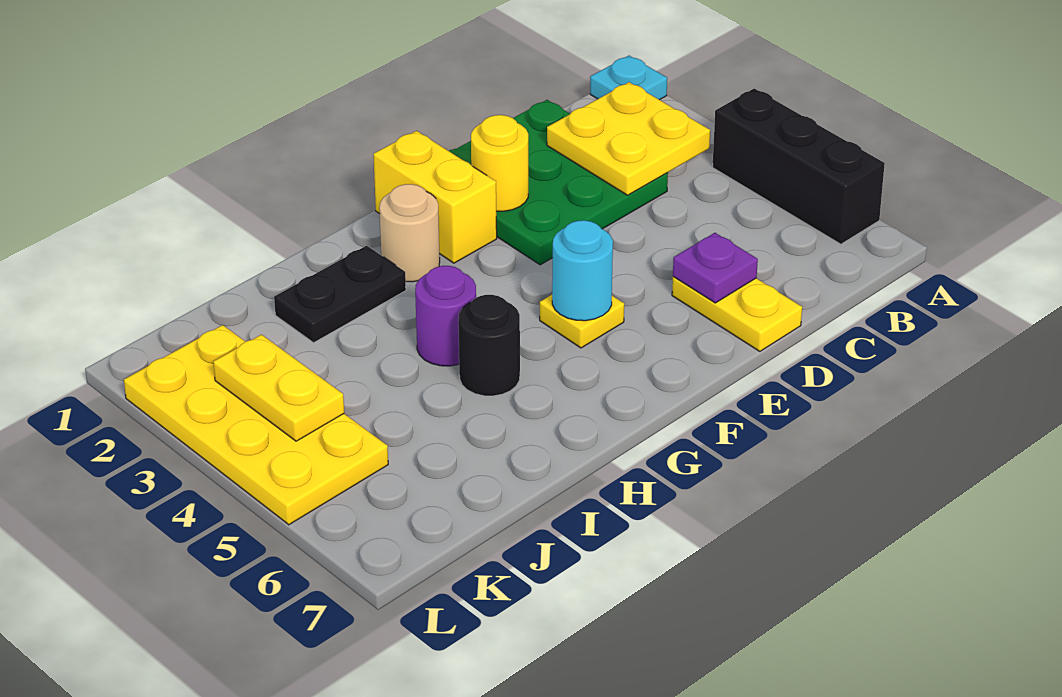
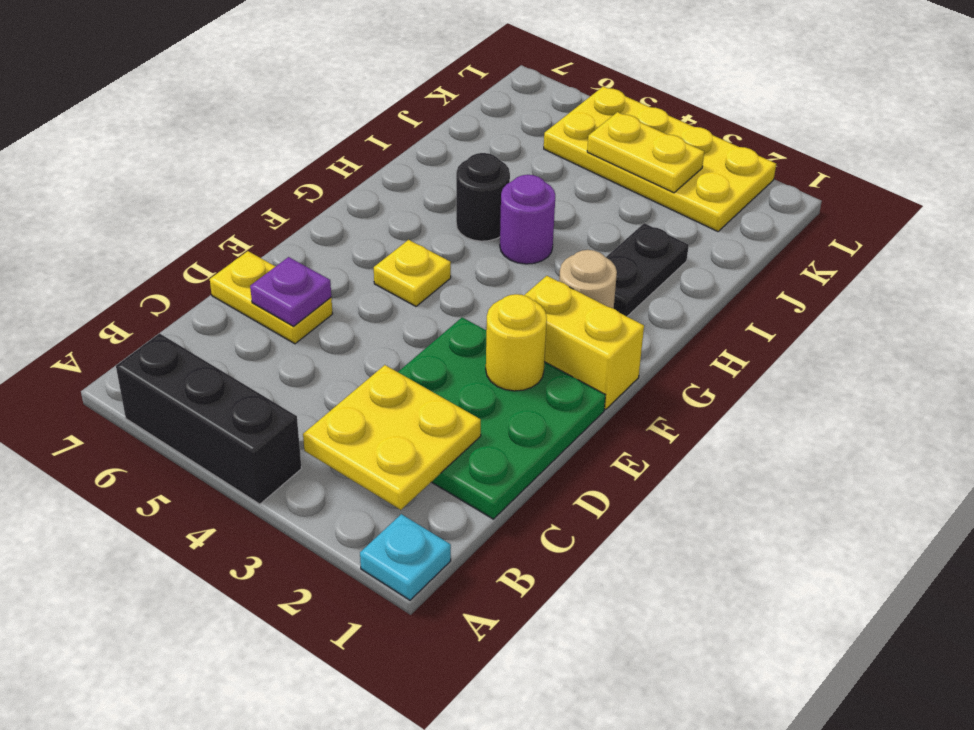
cyan round brick F5 level 2 -> none

